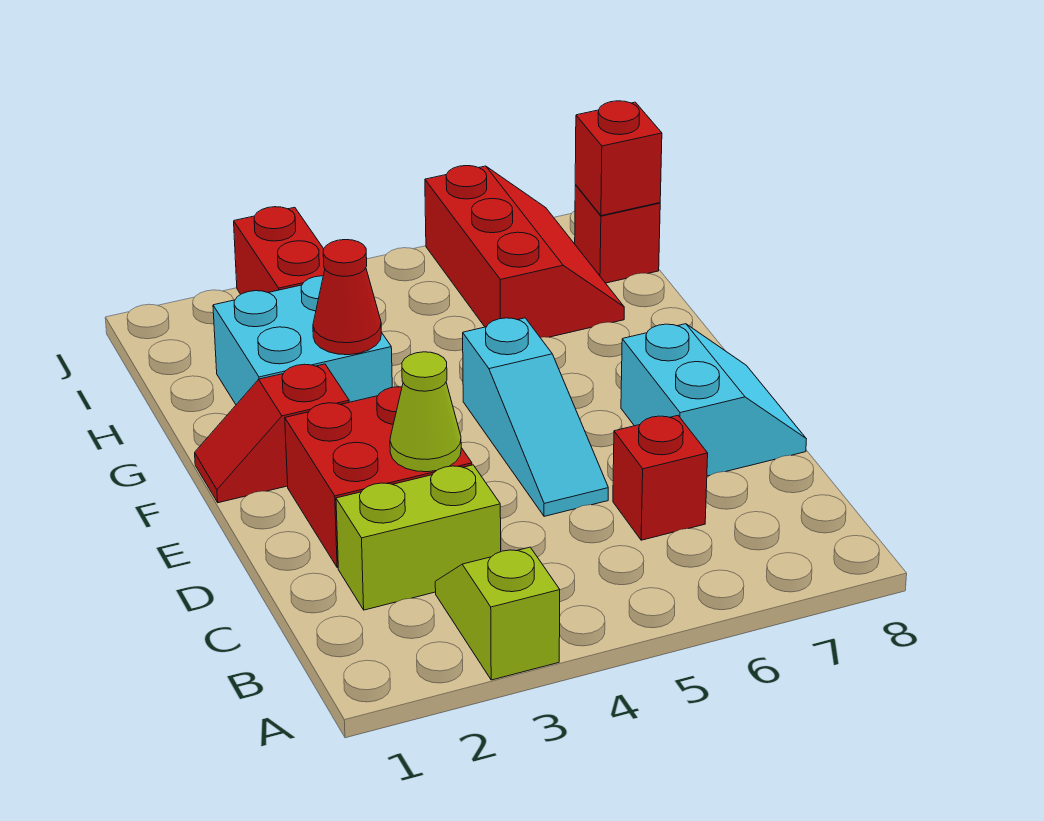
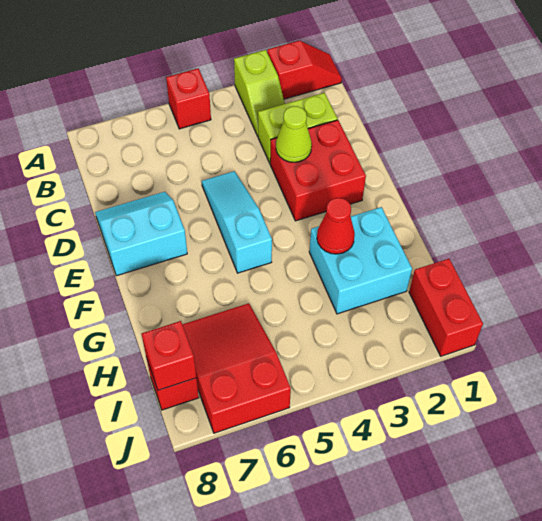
red brick C6 level 1 -> red brick A5 level 1
cyan slope D7:E8 level 1 top 7 -> cyan slope D7:E8 level 1 top E
red slope F1:F2 level 1 top 2 -> red slope A1:A2 level 1 top 2
red slope H6:J7 level 1 top 6 -> red slope H6:J7 level 1 top J
red brick I3:J3 level 1 -> red brick I1:J1 level 1

